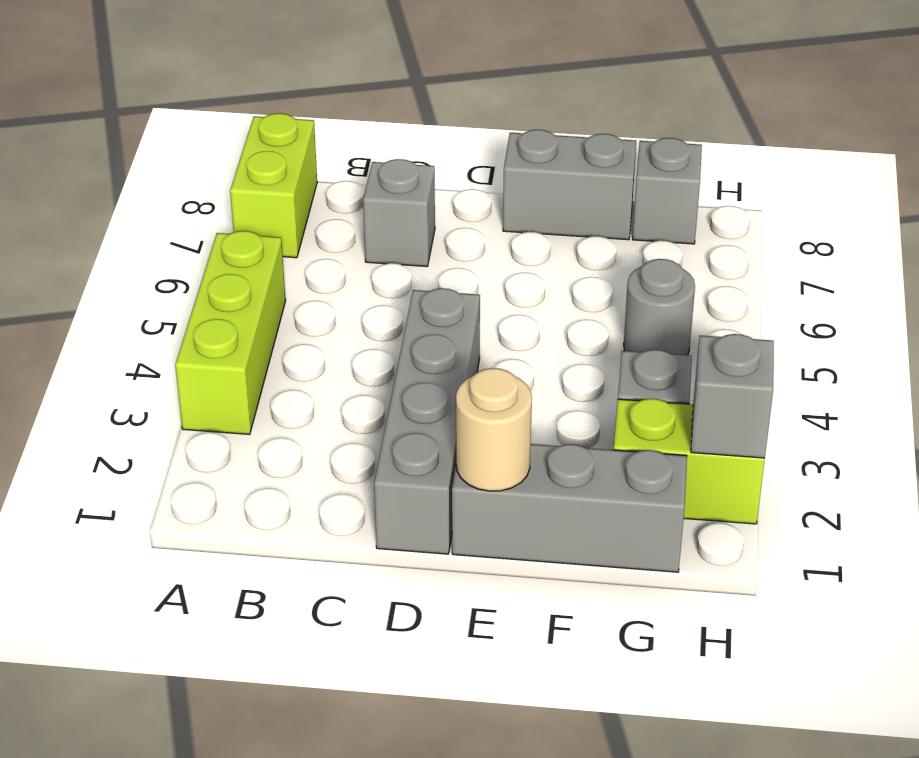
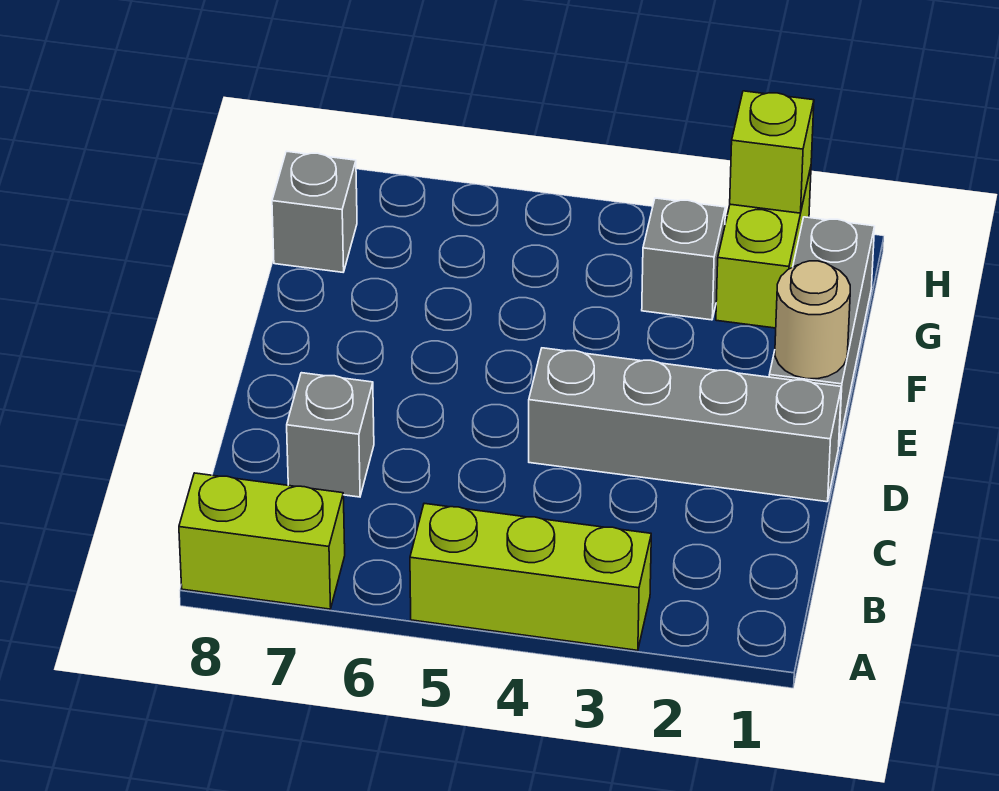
grey brick E8:F8 level 1 -> none
grey round brick G5 level 1 -> none
grey brick H2 level 2 -> lime brick H2 level 2

